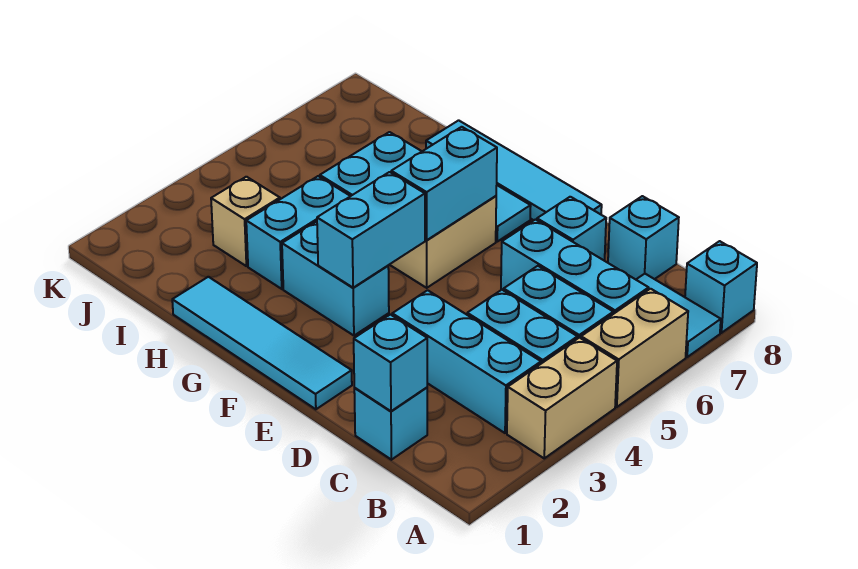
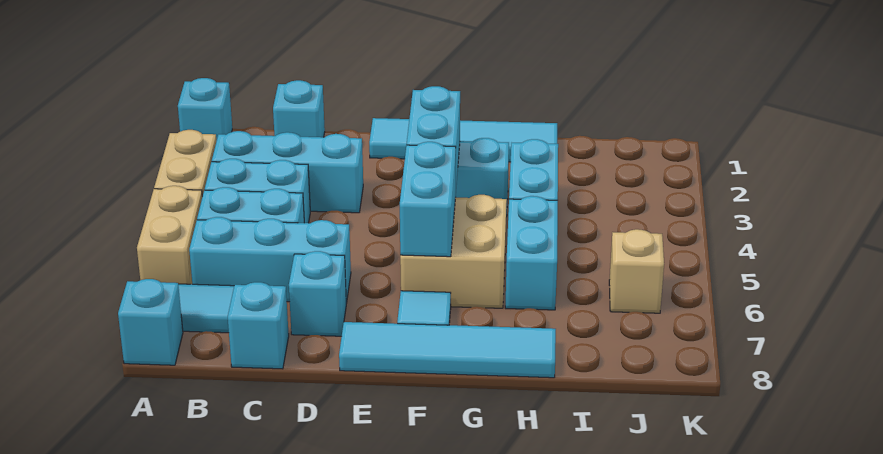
cyan brick C1 level 2 -> cyan brick A1 level 1
tan brick I3 level 1 -> tan brick J6 level 1

